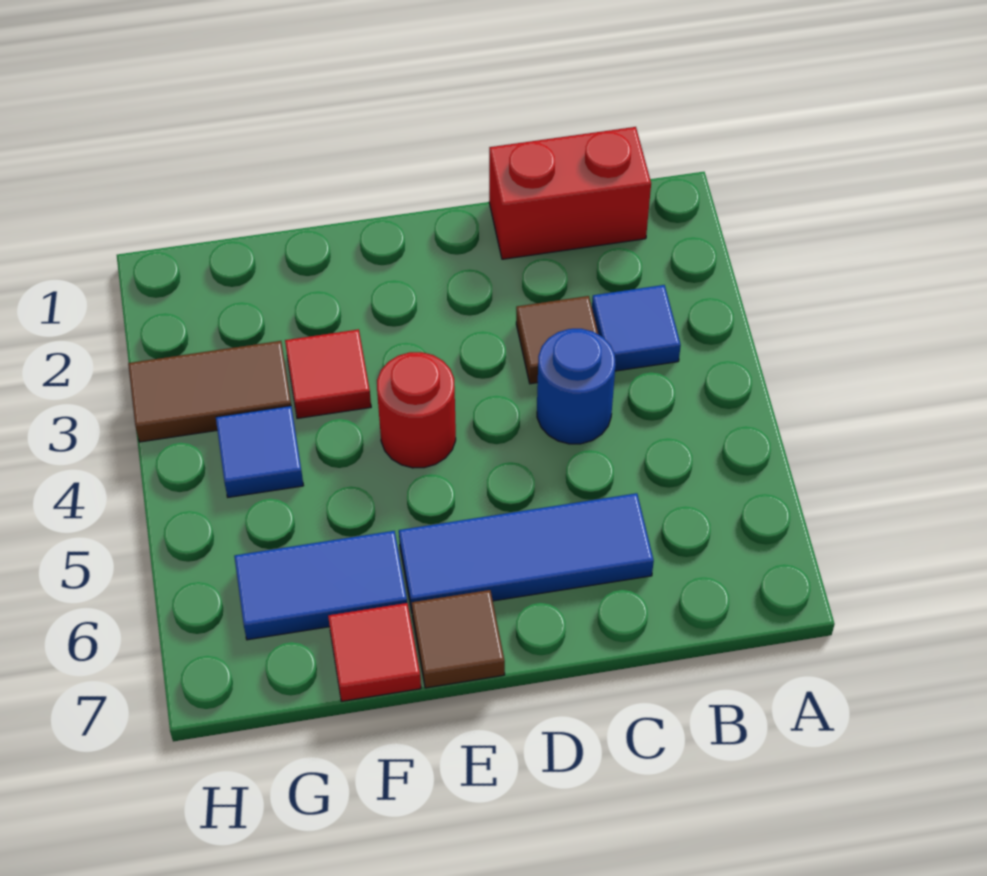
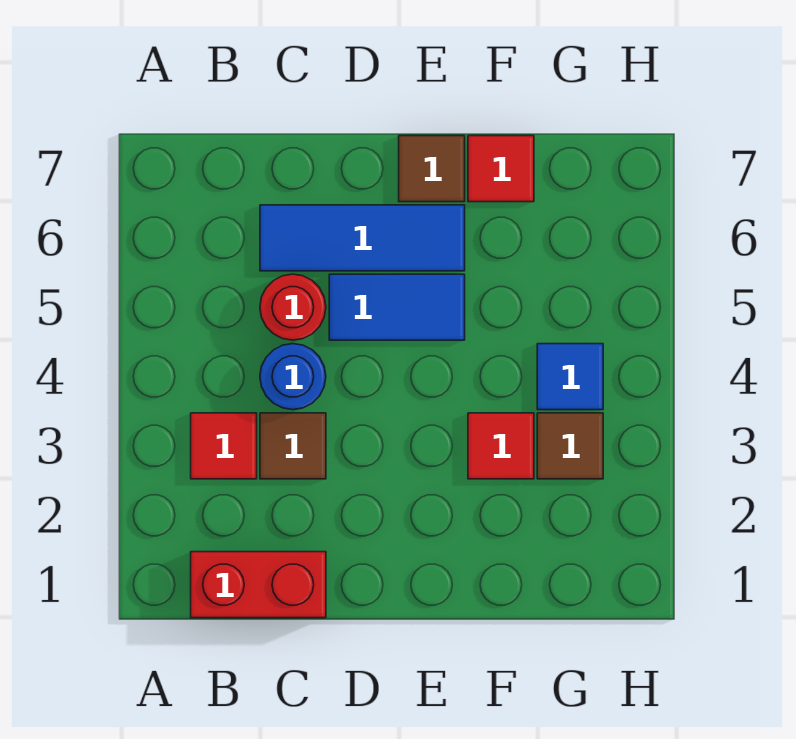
blue tile B3 level 1 -> red tile B3 level 1
red round brick E4 level 1 -> red round brick C5 level 1
blue tile F6:G6 level 1 -> blue tile D5:E5 level 1
brown tile G3:H3 level 1 -> brown tile G3 level 1

